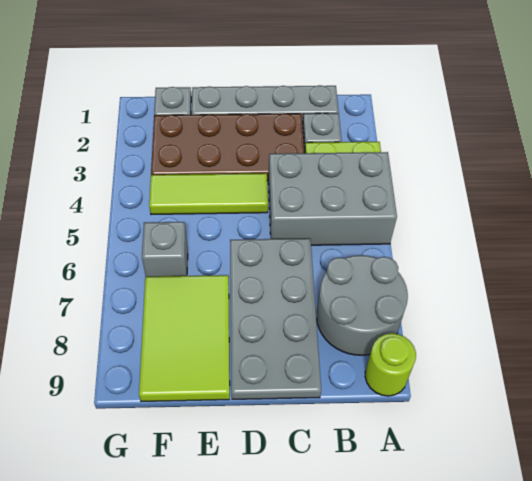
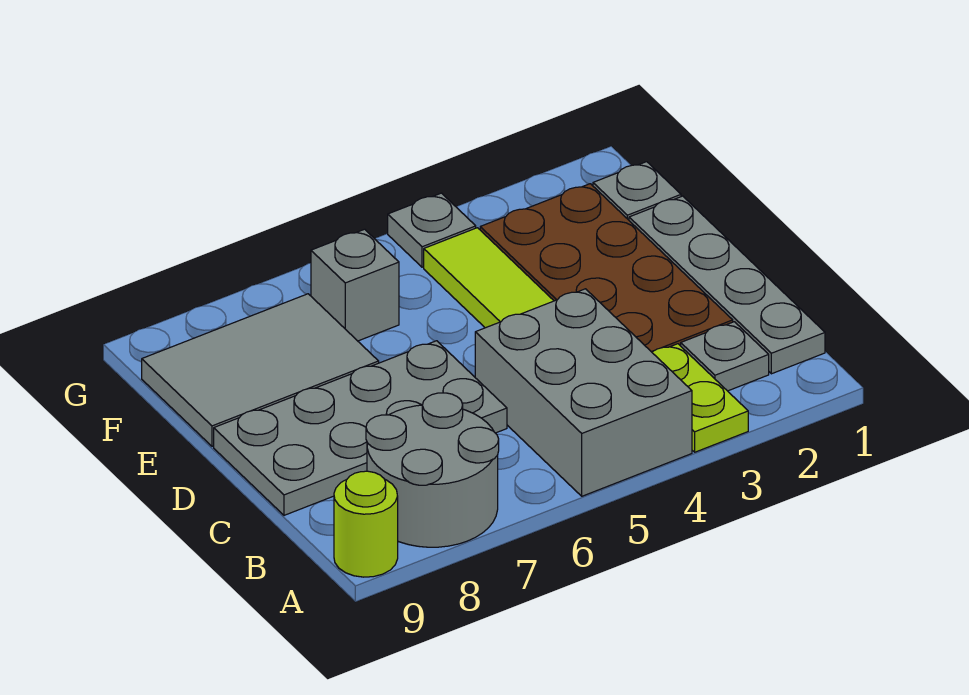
lime tile E7:F9 level 1 -> grey tile E7:F9 level 1
none -> grey plate G4 level 1

